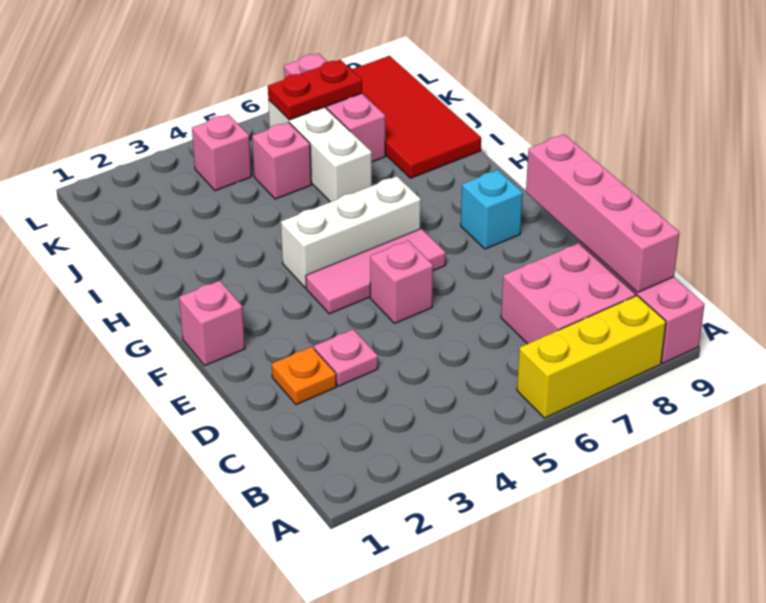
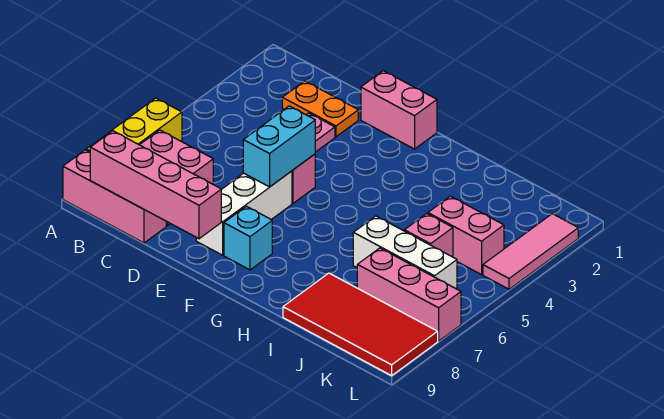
orange plate D2 level 1 -> orange plate C2:D2 level 1
none -> cyan brick E5:E6 level 2
pink brick F1 level 1 -> pink brick E1:F1 level 1
pink tile F4:F6 level 1 -> pink tile L2:L4 level 1
white brick G4:G6 level 1 -> white brick E6:E8 level 1
pink brick K4 level 1 -> pink brick J4:K4 level 1
red plate K6:K7 level 2 -> none

